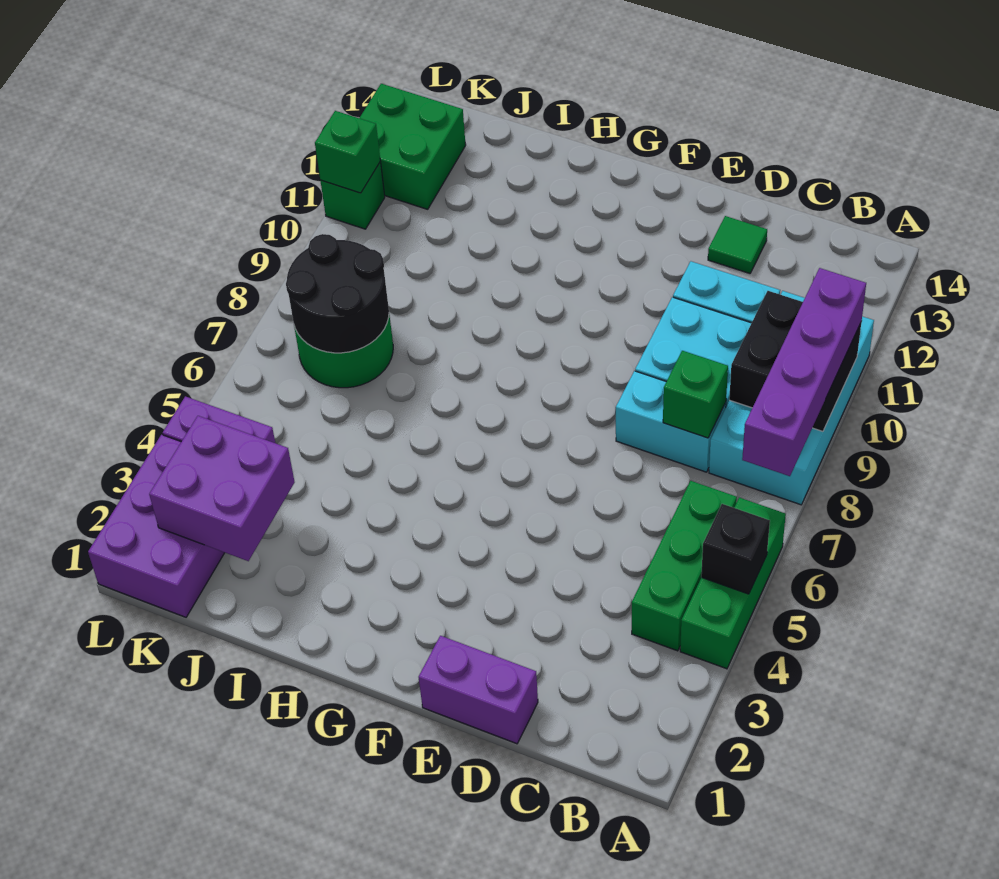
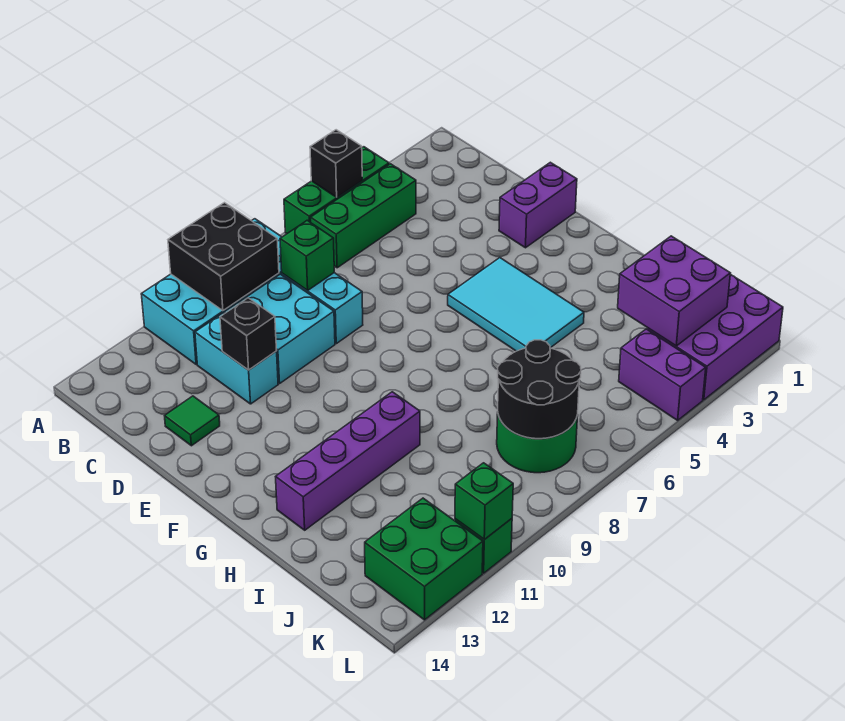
purple brick A7:A10 level 3 -> purple brick H10:H13 level 1
purple brick D1:E1 level 1 -> purple brick E1:E2 level 1
none -> black brick D11 level 2
none -> cyan tile F4:H5 level 1

